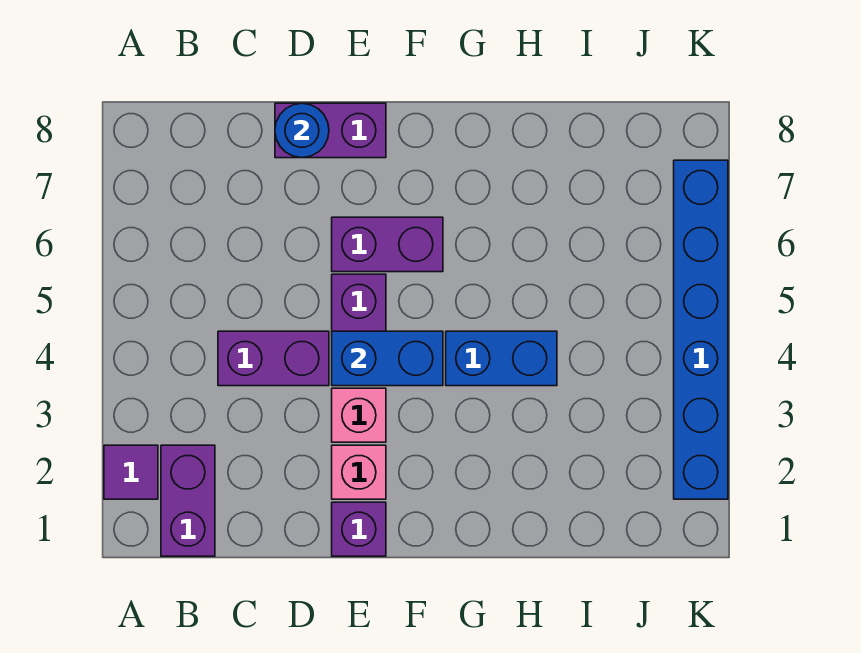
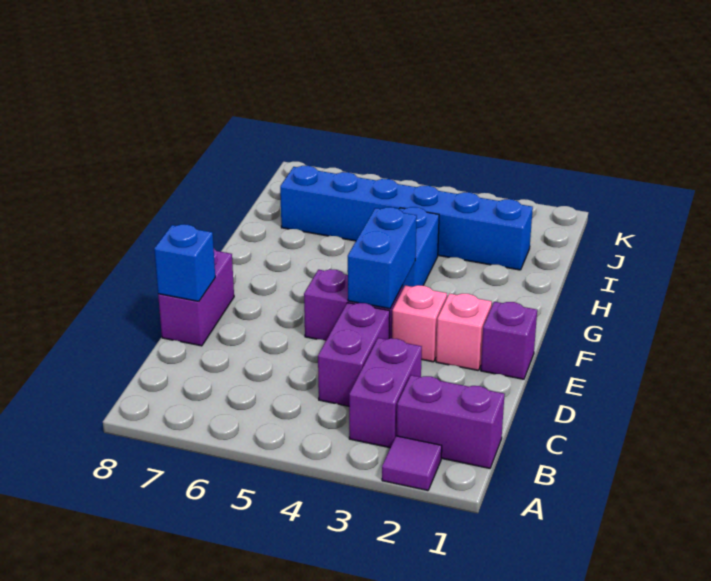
blue round brick D8 level 2 -> blue brick D8 level 2
purple brick E6:F6 level 1 -> purple brick B3:C3 level 1
blue brick K2:K7 level 1 -> blue brick I2:I7 level 1

